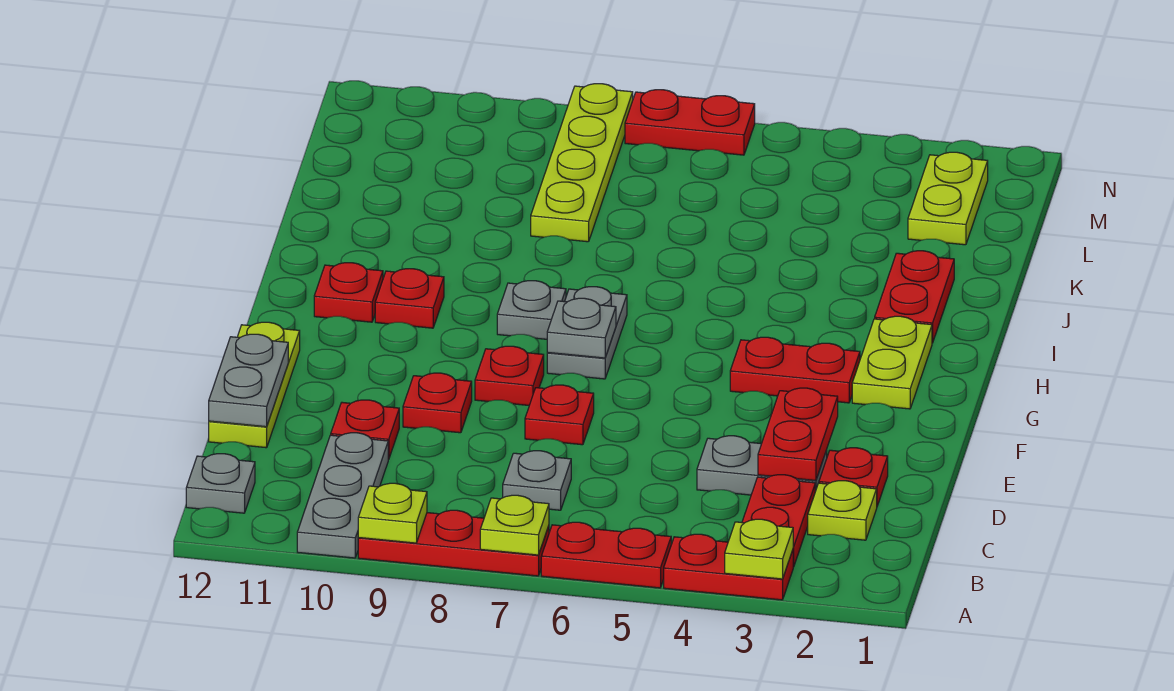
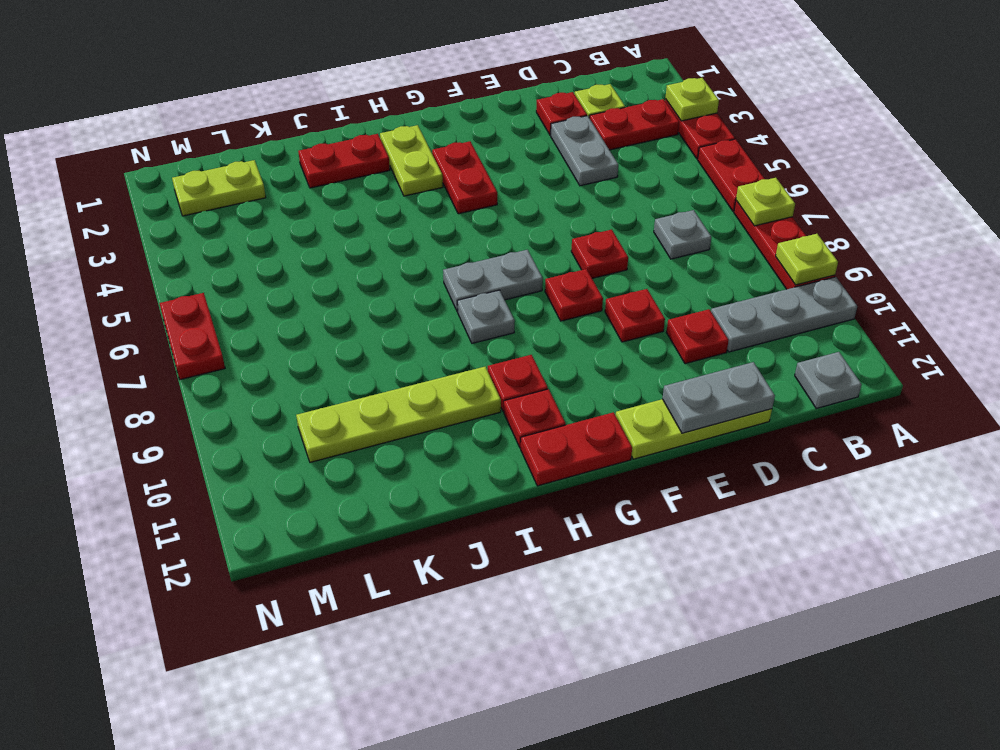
red plate D3:E3 level 2 -> red plate G12:H12 level 1
lime plate G2:H2 level 1 -> lime plate H2:H3 level 1
grey plate G7 level 2 -> none
lime plate K8:N8 level 1 -> lime plate I10:L10 level 1

